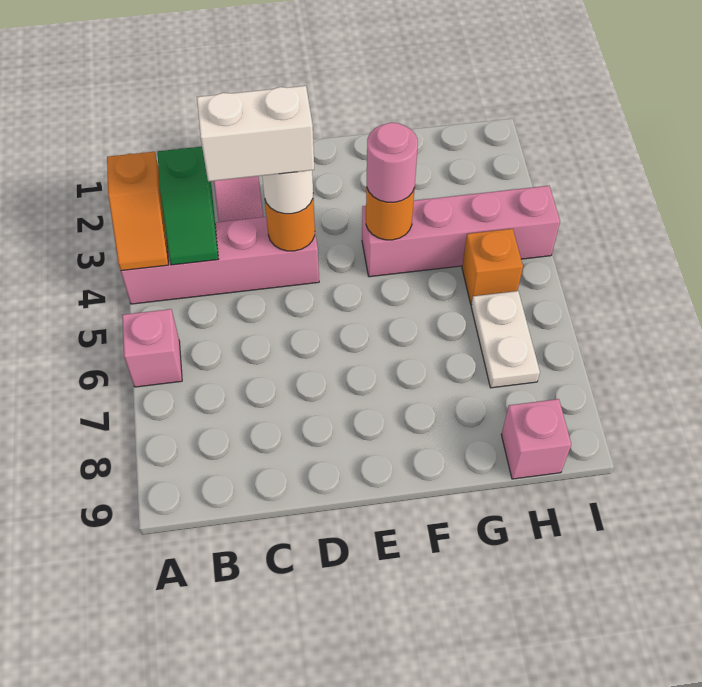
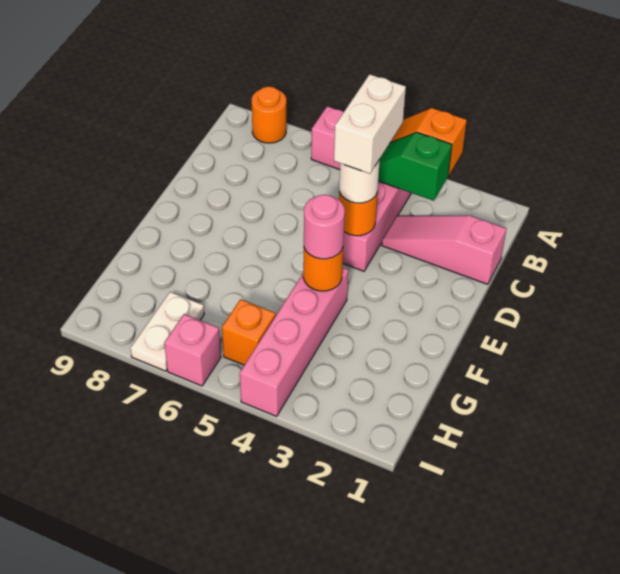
none -> orange round brick A8 level 1
white plate H6:H7 level 1 -> white plate H7:I7 level 1
pink brick H9 level 1 -> pink brick I6 level 1

